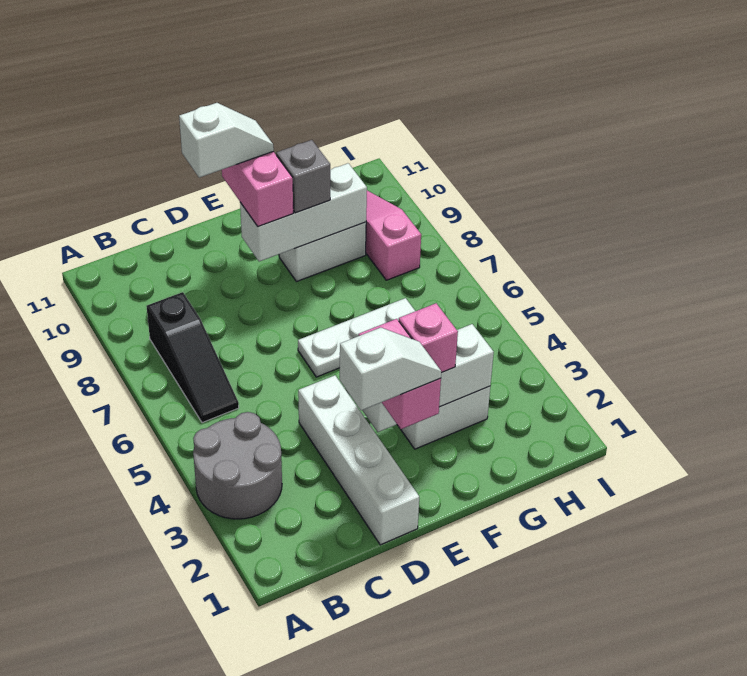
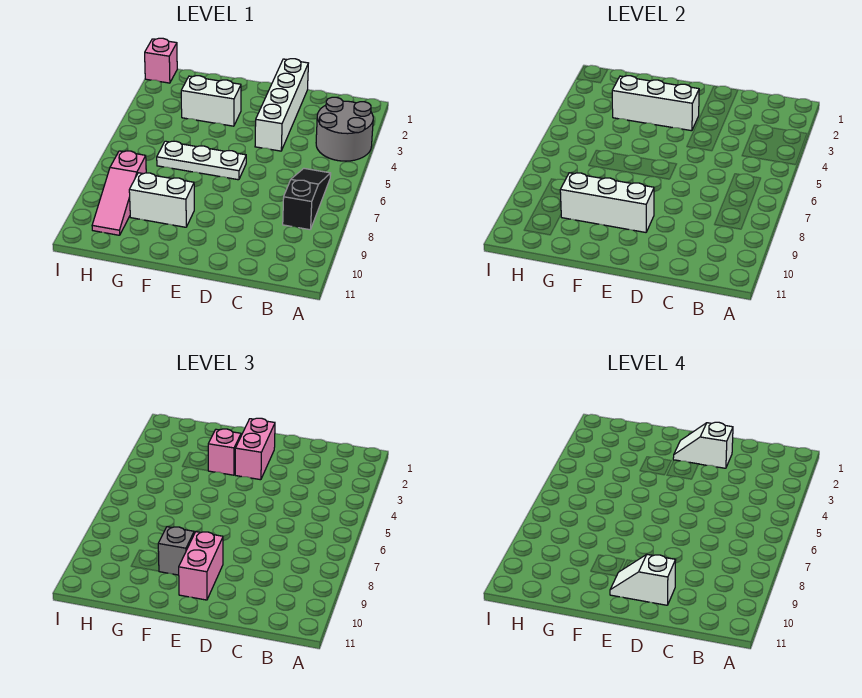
none -> pink brick I1 level 1

